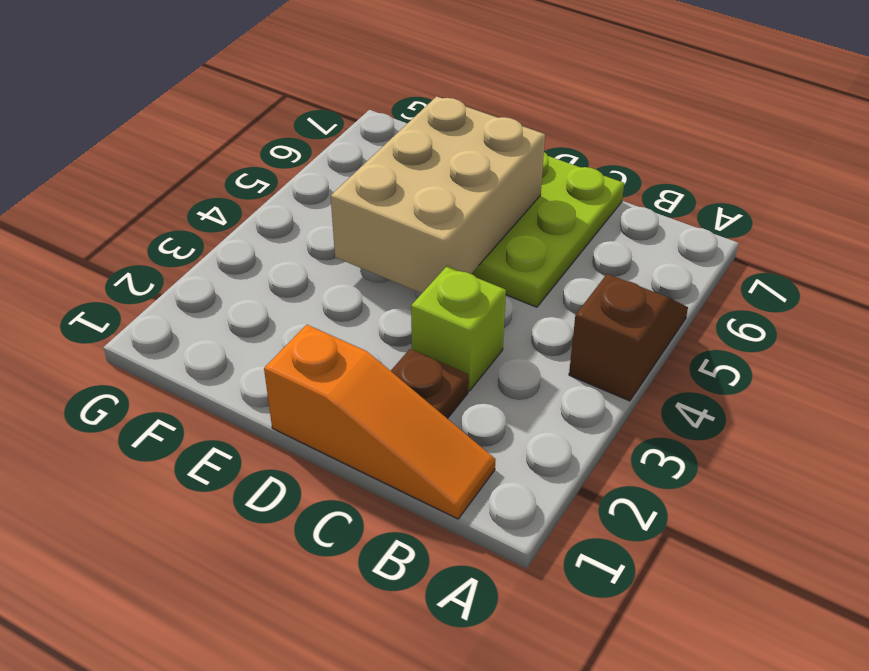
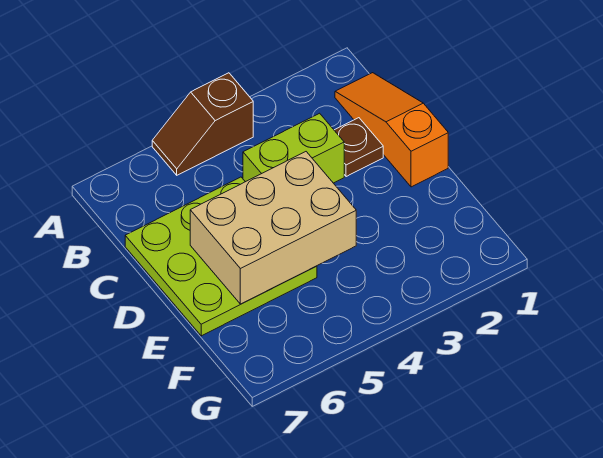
lime brick C3 level 1 -> lime brick C3:C4 level 1

